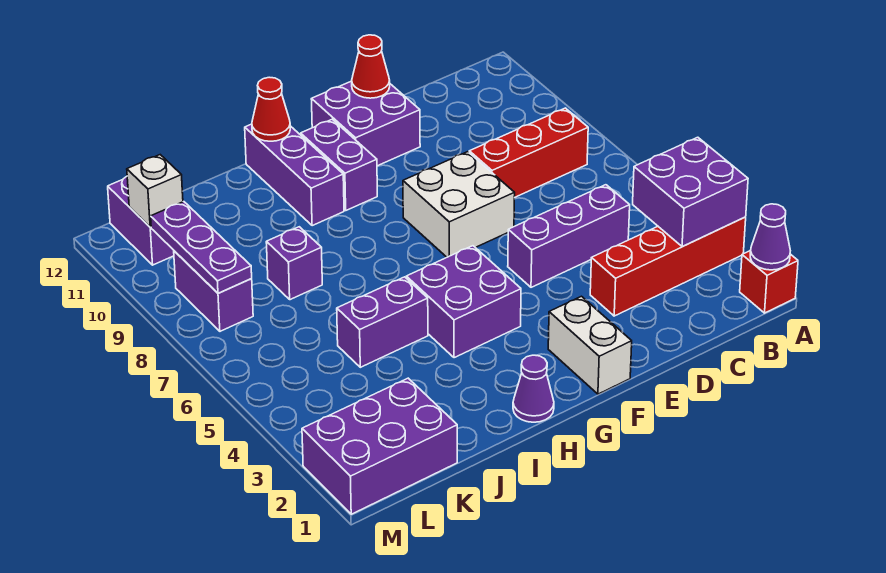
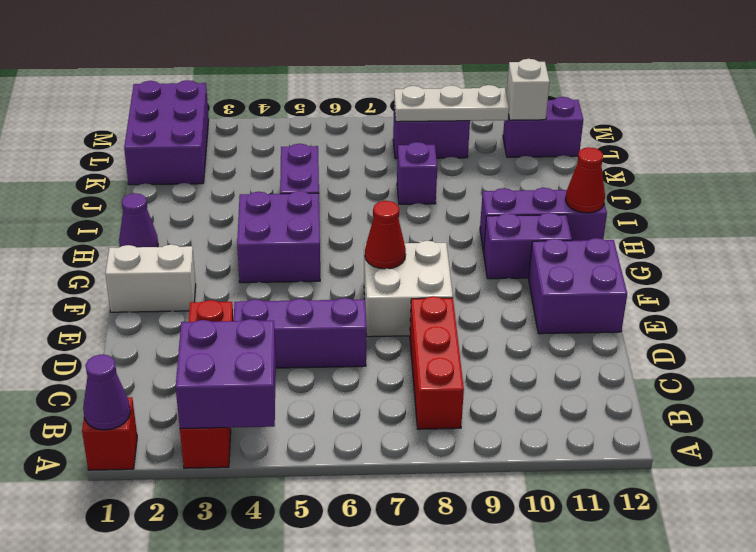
purple brick C5:E5 level 1 -> purple brick D4:D6 level 1
red cone E12 level 2 -> red cone F7 level 2
purple plate L8:L10 level 2 -> white plate L8:L10 level 2

